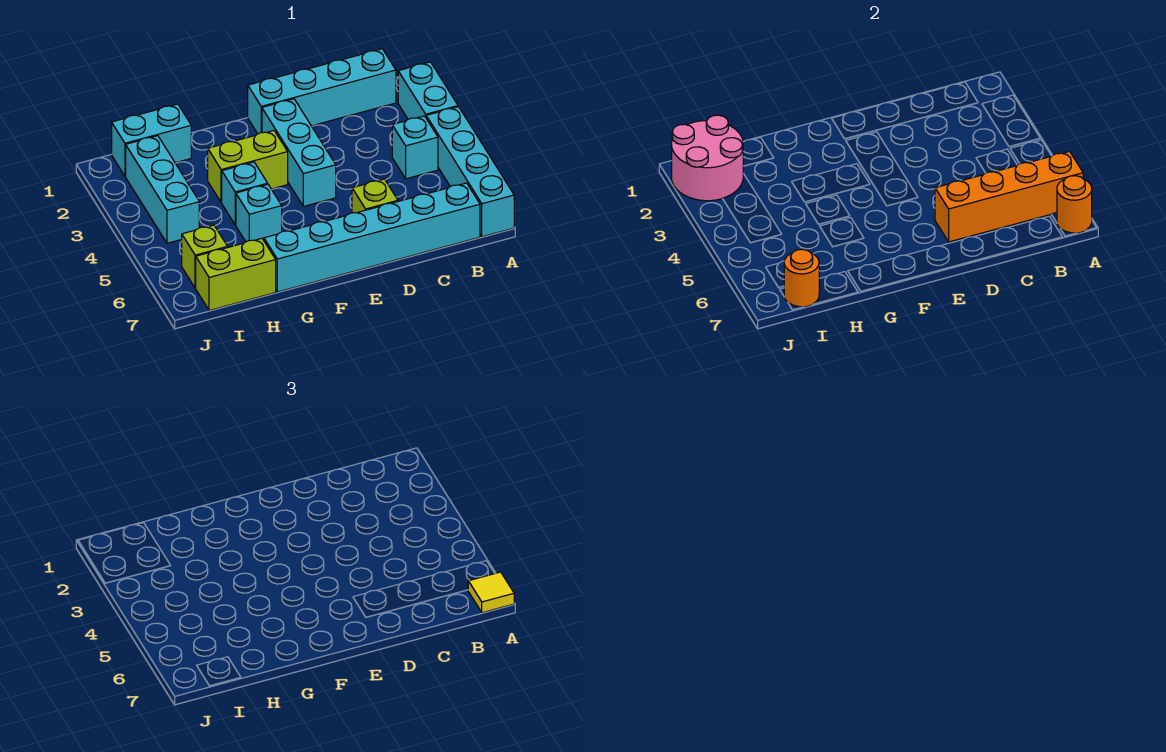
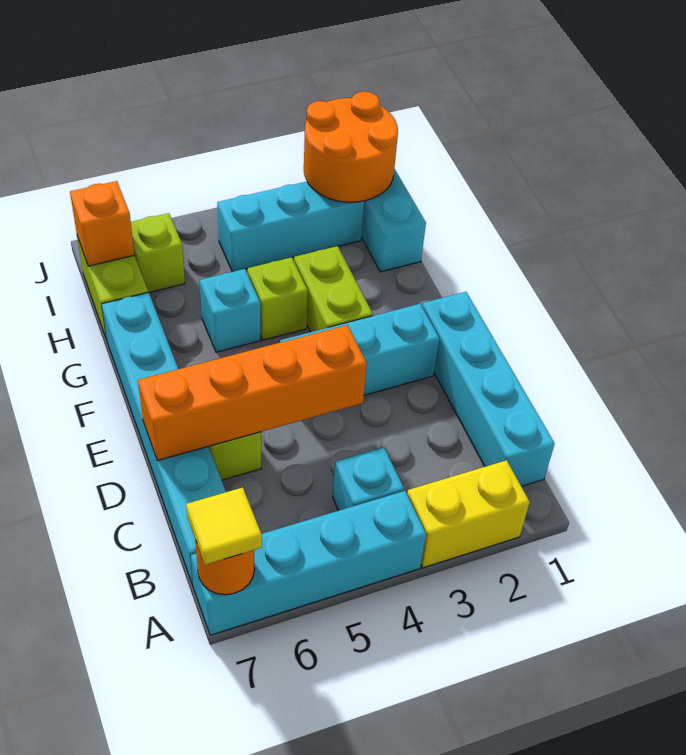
cyan brick A2:A3 level 1 -> yellow brick A2:A3 level 1
orange brick A6:D6 level 2 -> orange brick D4:D7 level 2
cyan brick G4 level 1 -> lime brick G4 level 1
pink round brick I1:J2 level 2 -> orange round brick I1:J2 level 2
orange round brick I7 level 2 -> orange brick I7 level 2

